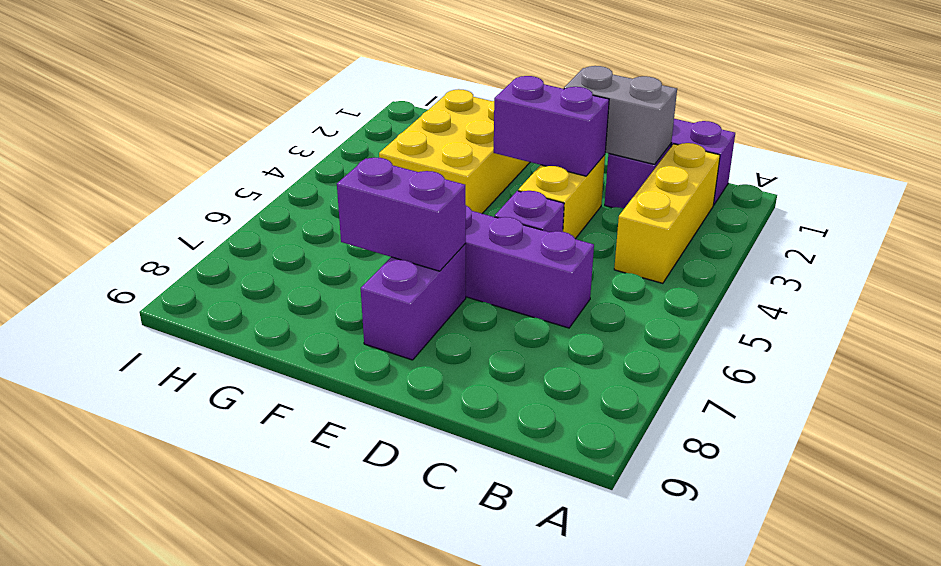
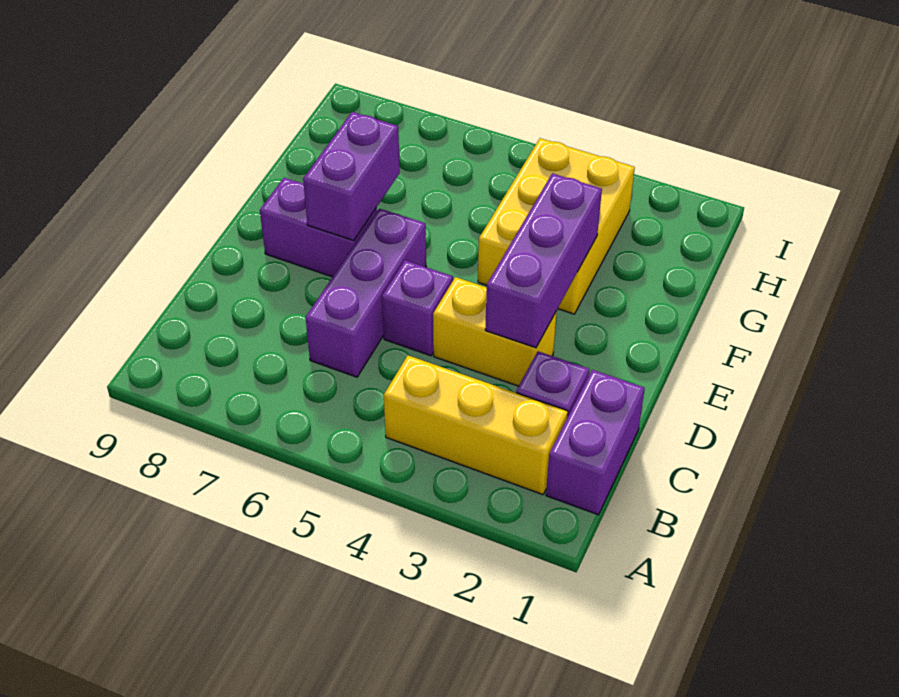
grey brick C2:D2 level 2 -> none
purple brick D3:E3 level 2 -> purple brick D3:F3 level 2
yellow brick F2:G4 level 1 -> yellow brick F3:H4 level 1

